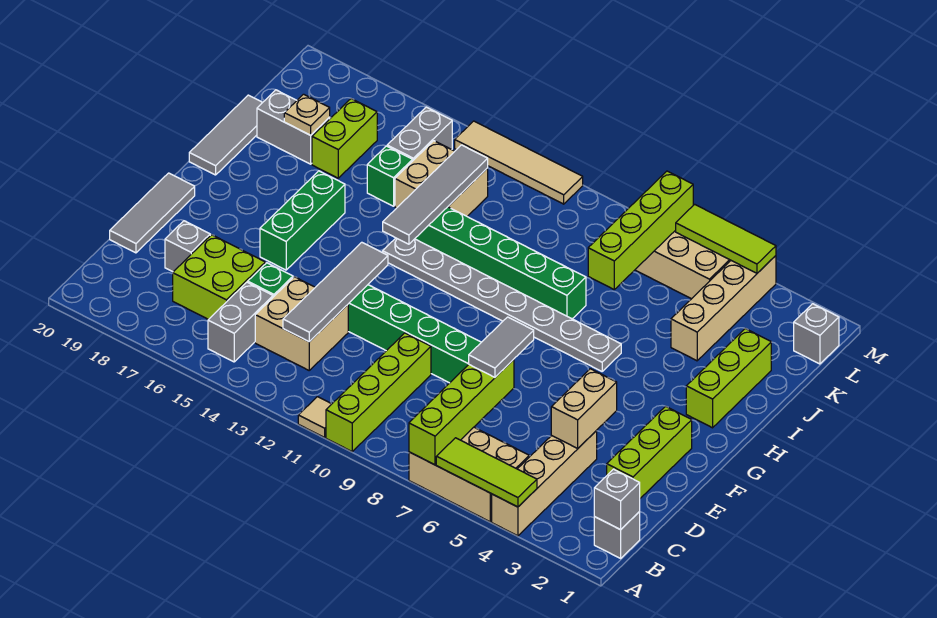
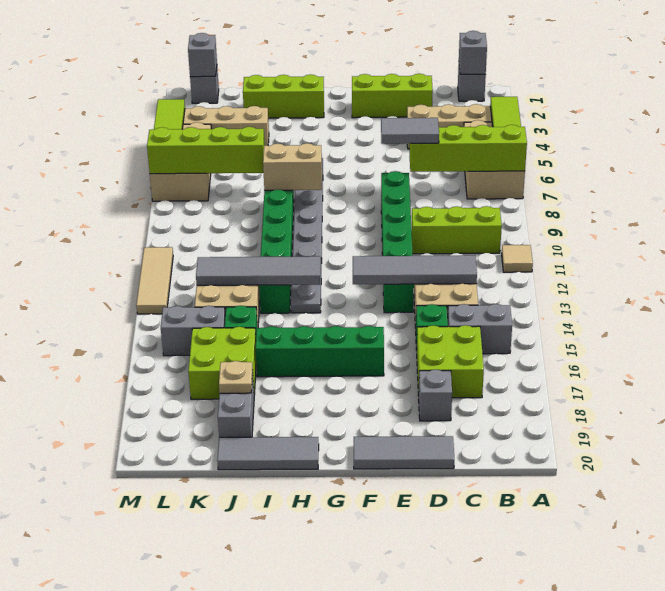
lime brick A10:D10 level 1 -> lime brick B10:D10 level 1
tan brick D4:E4 level 2 -> tan brick H8:I8 level 2
green brick F16:H16 level 1 -> green brick F16:I16 level 1
lime brick J17:K17 level 1 -> lime brick J16:K17 level 1
none -> grey brick L1 level 2
tan tile M11:M14 level 1 -> tan tile M11:M13 level 1

